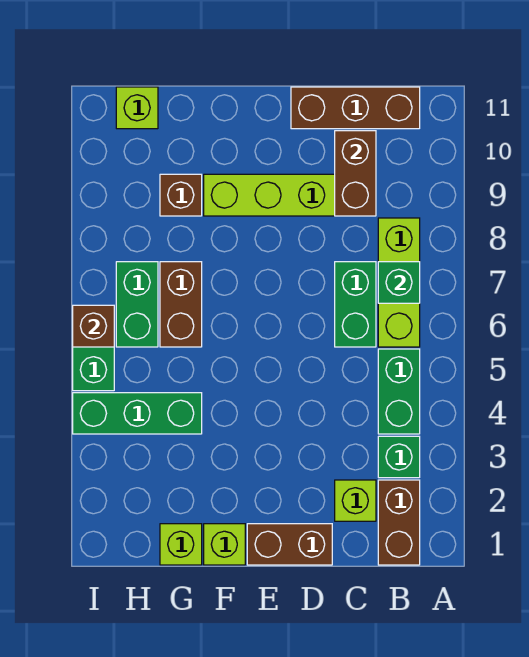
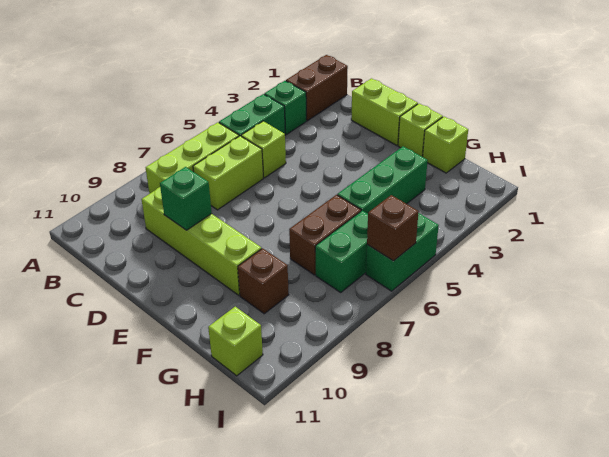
green brick B7 level 2 -> green brick D9 level 2
brown brick B11:D11 level 1 -> none
lime brick C2 level 1 -> lime brick C5 level 1
green brick C6:C7 level 1 -> lime brick C6:C7 level 1
brown brick C9:C10 level 2 -> none
brown brick D1:E1 level 1 -> lime brick D1:E1 level 1
green brick G4:I4 level 1 -> green brick G3:G5 level 1

